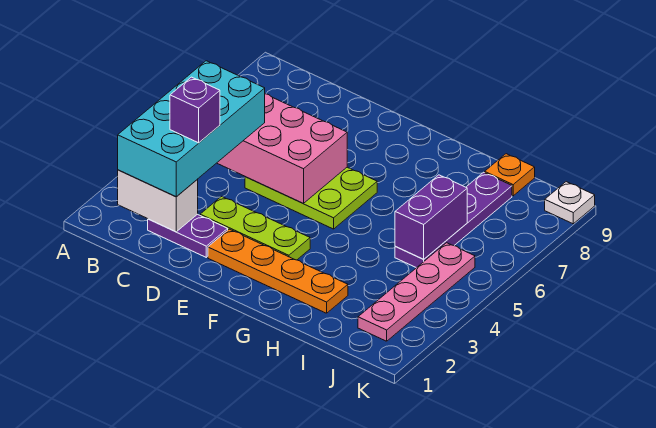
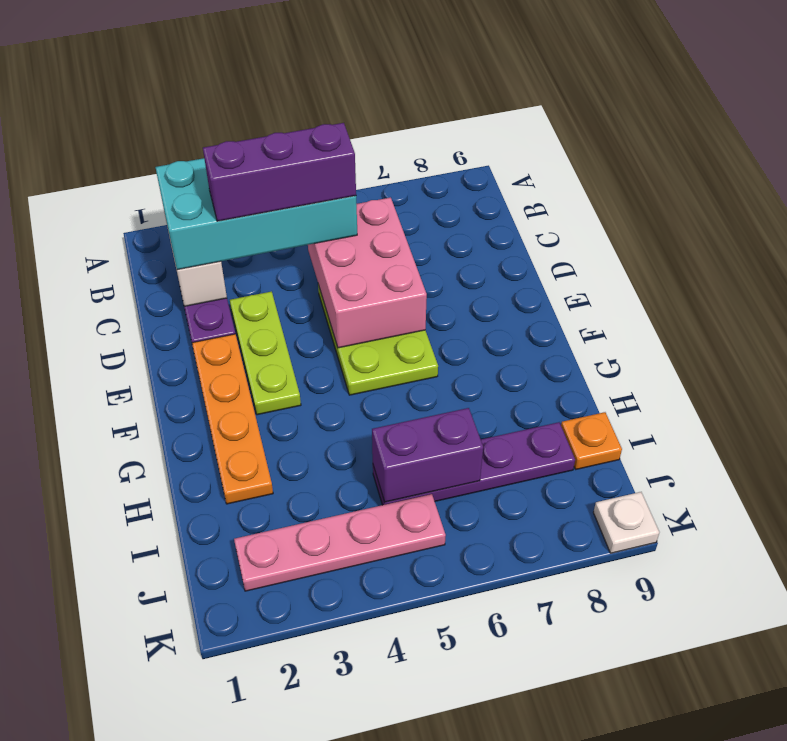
purple brick C3 level 4 -> purple brick C3:C5 level 4

